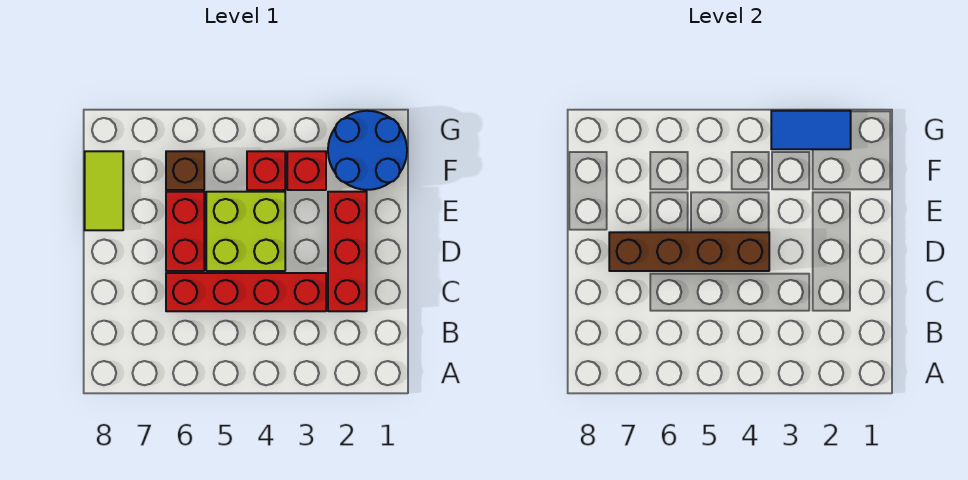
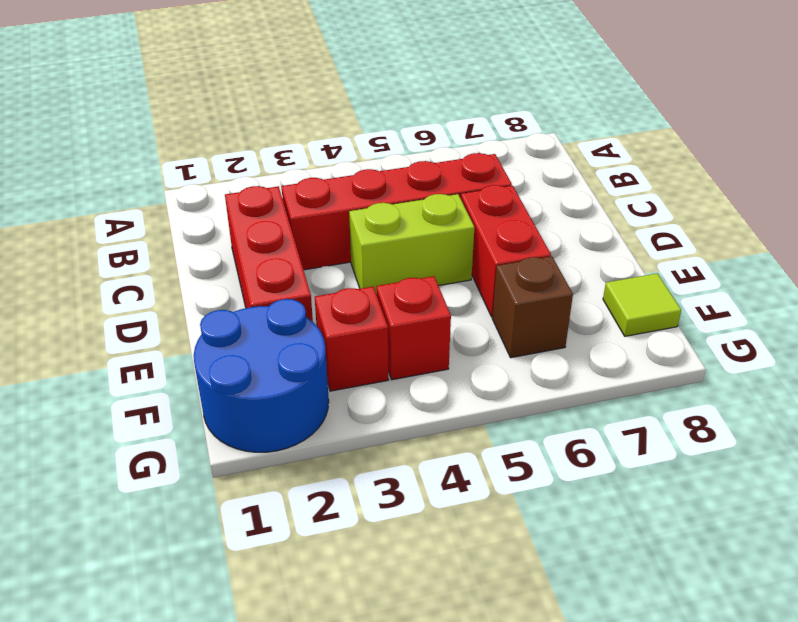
lime brick D4:E5 level 1 -> lime brick D4:D5 level 1
brown brick D4:D7 level 2 -> none
lime tile E8:F8 level 1 -> lime tile F8 level 1
blue tile G2:G3 level 2 -> none

